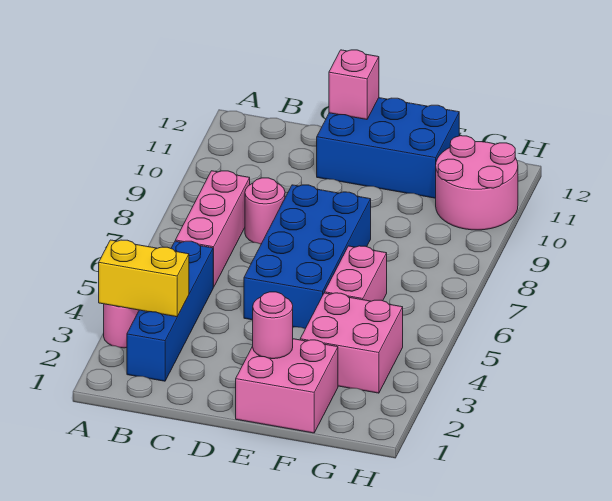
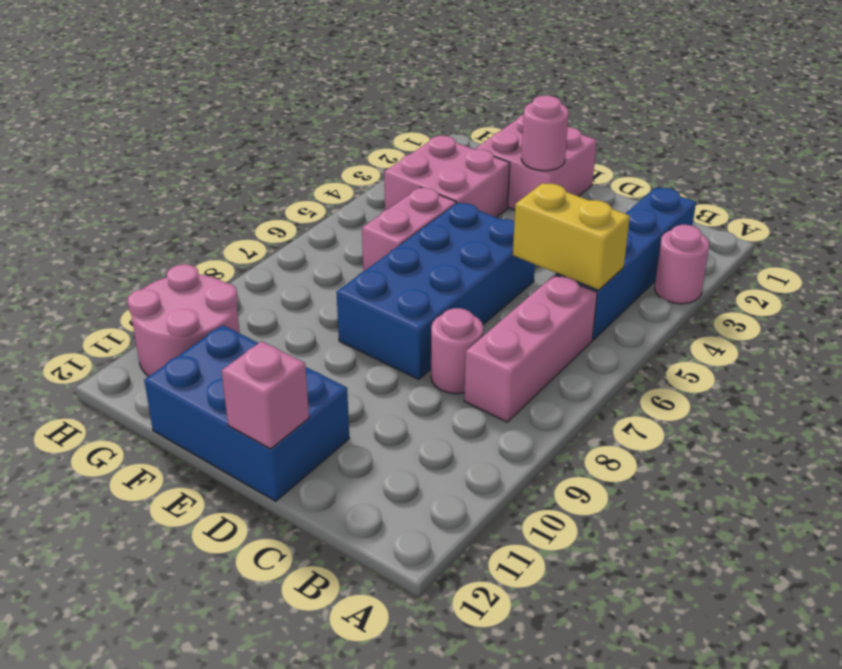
yellow brick A3:B3 level 2 -> yellow brick B5:C5 level 2

